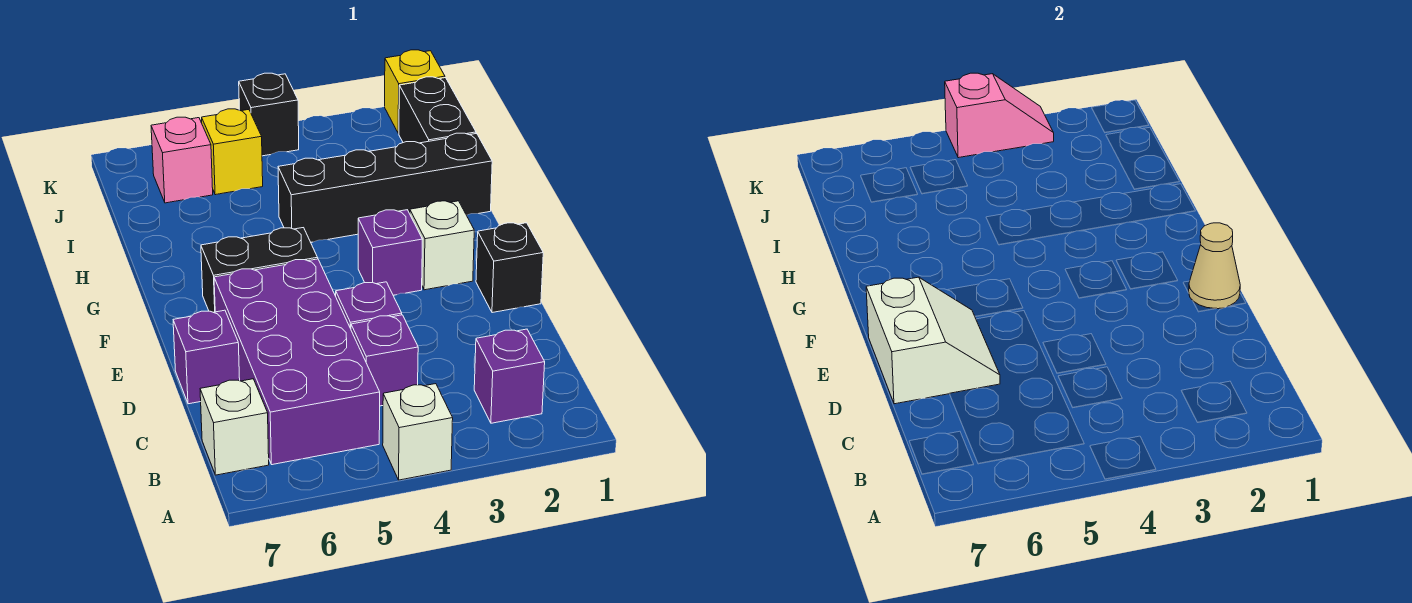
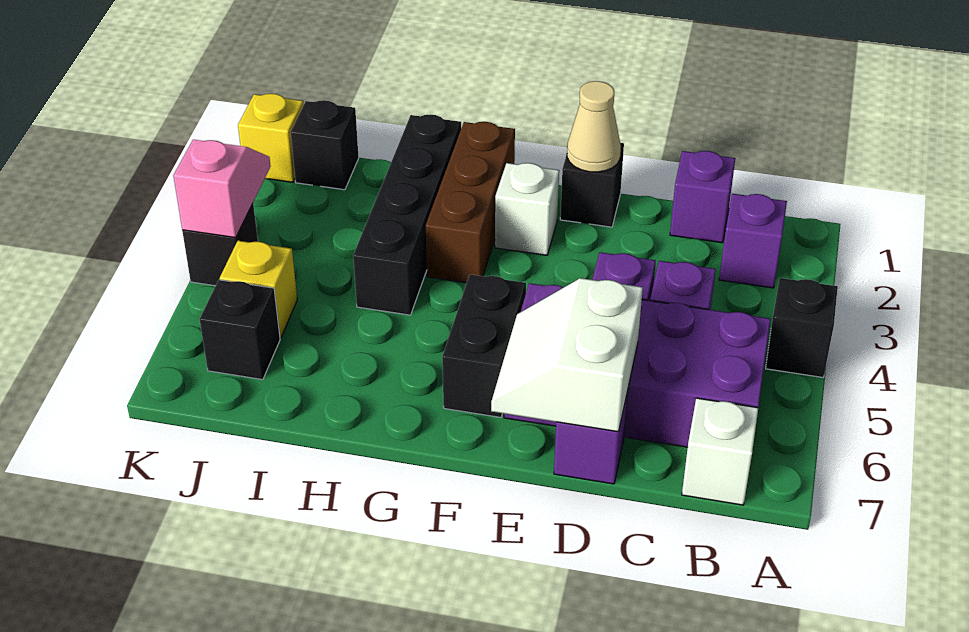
white brick A4 level 1 -> black brick A4 level 1
white slope D6:E7 level 2 top 7 -> white slope D6:E7 level 2 top D
purple brick F3 level 1 -> purple brick C1 level 1
none -> brown brick G1:G3 level 1
black brick I1:J1 level 1 -> black brick J1 level 1
pink brick J6 level 1 -> black brick J6 level 1

